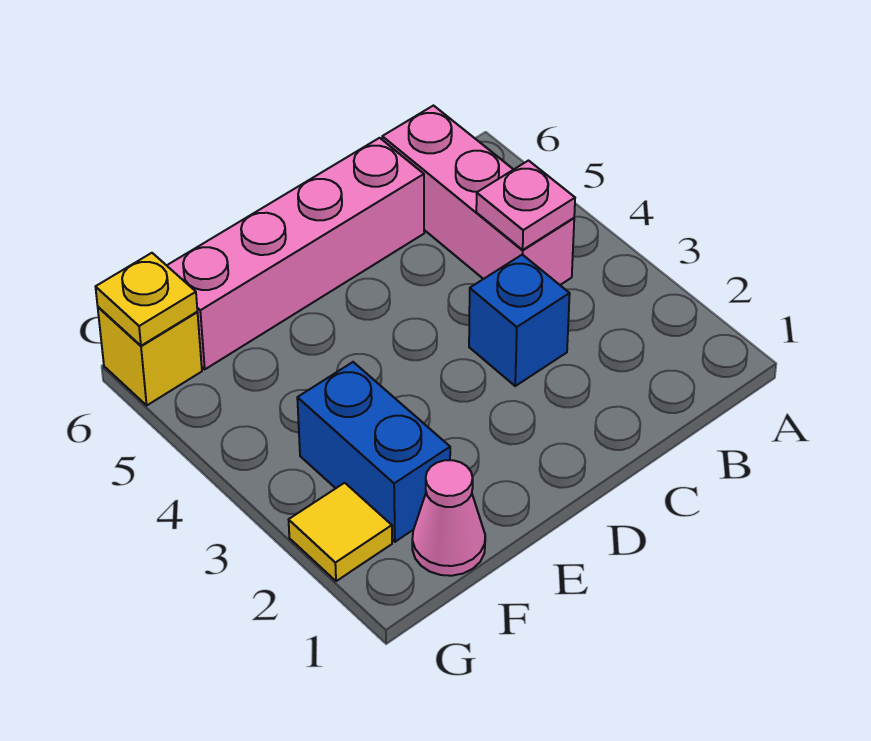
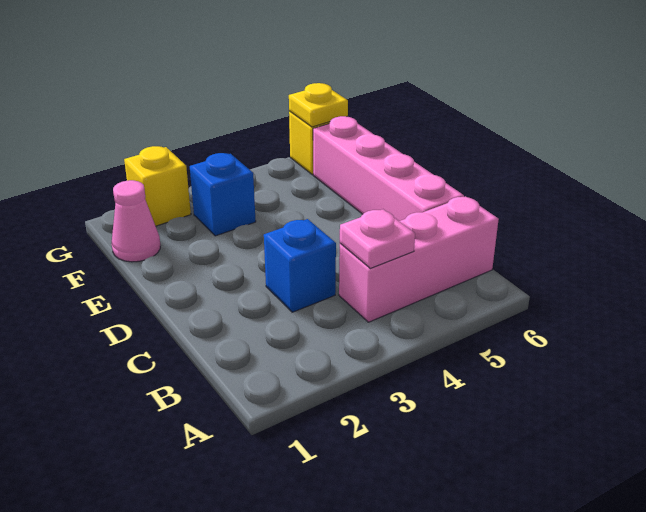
blue brick F2:F3 level 1 -> blue brick F3 level 1
yellow tile G2 level 1 -> yellow brick G2 level 1

